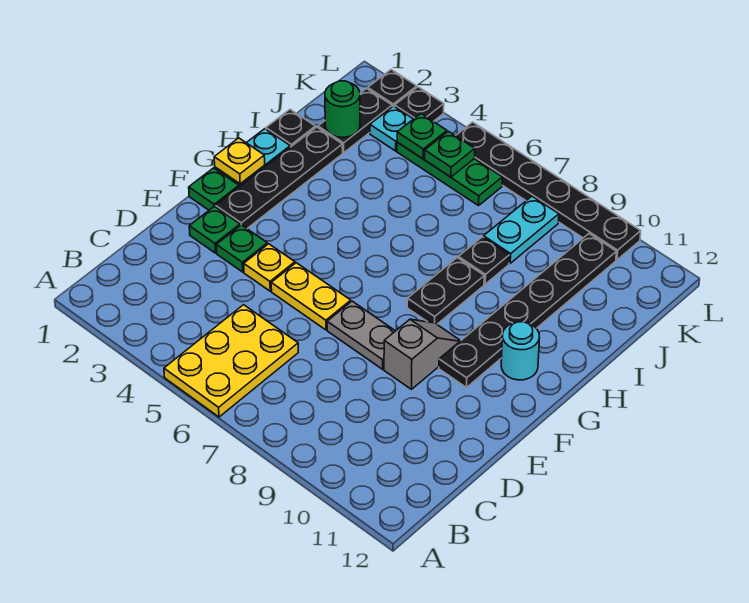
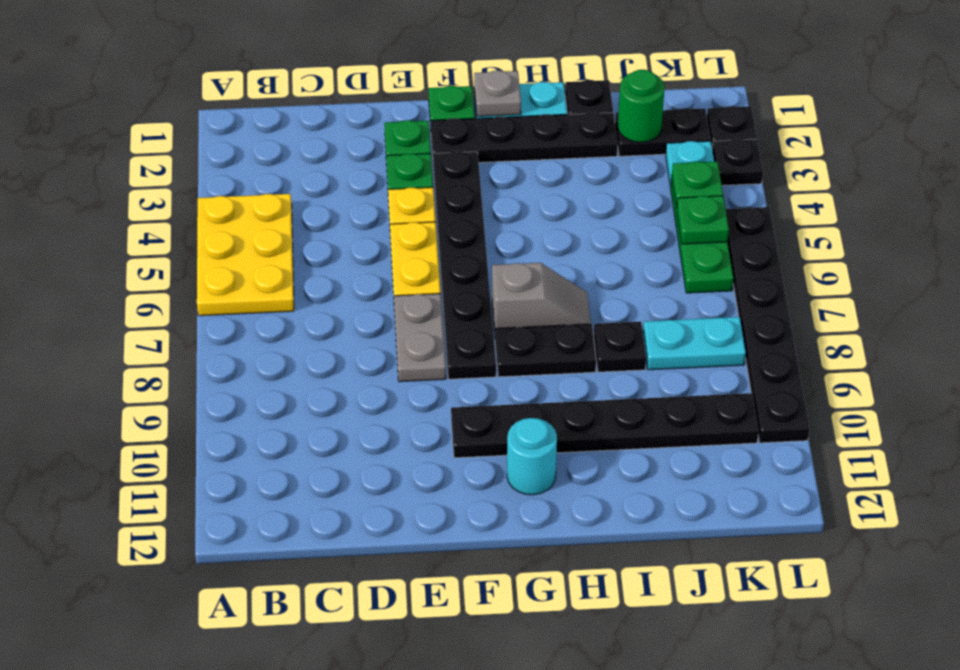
yellow plate A5:C6 level 1 -> yellow plate A4:B6 level 1
grey slope E9:F9 level 1 top E -> grey slope G7:H7 level 1 top G
none -> black plate F3:F8 level 1
yellow plate G1 level 2 -> grey plate G1 level 2

